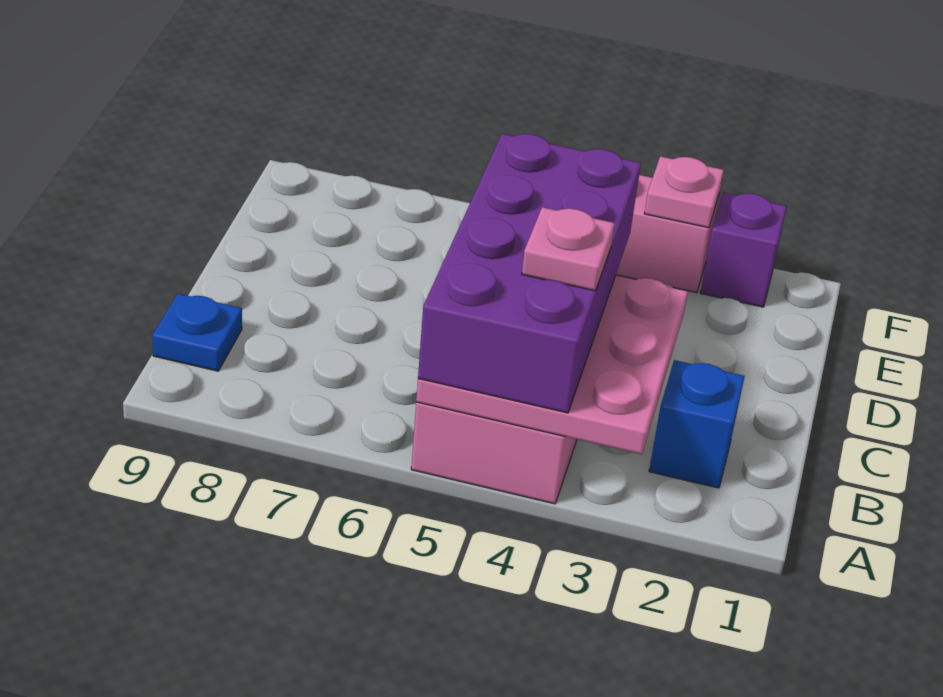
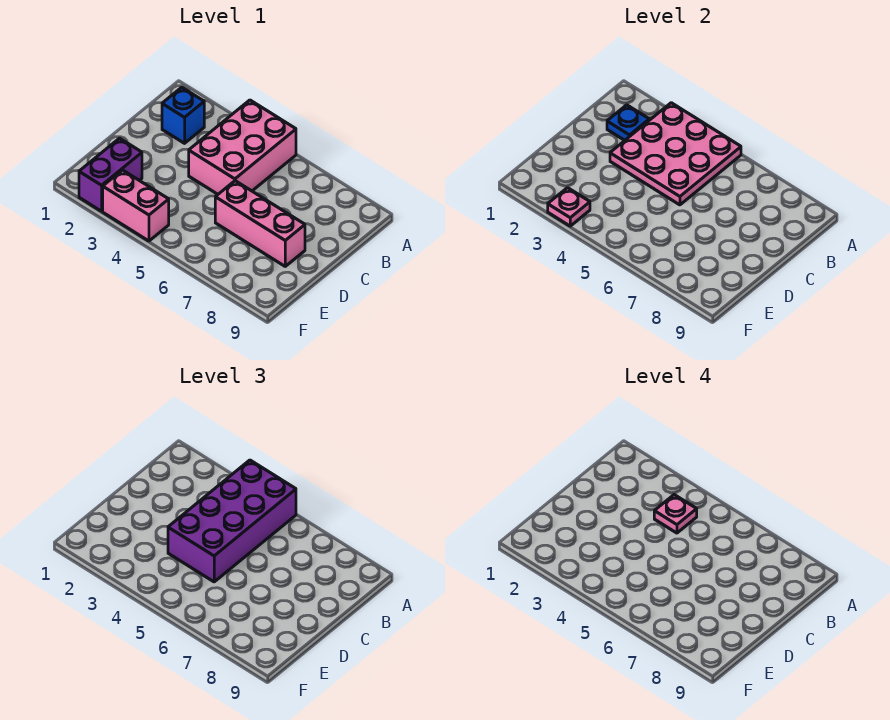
blue plate B9 level 1 -> blue plate B2 level 2
none -> pink brick D6:D8 level 1
purple brick F2 level 1 -> purple brick E2:F2 level 1

